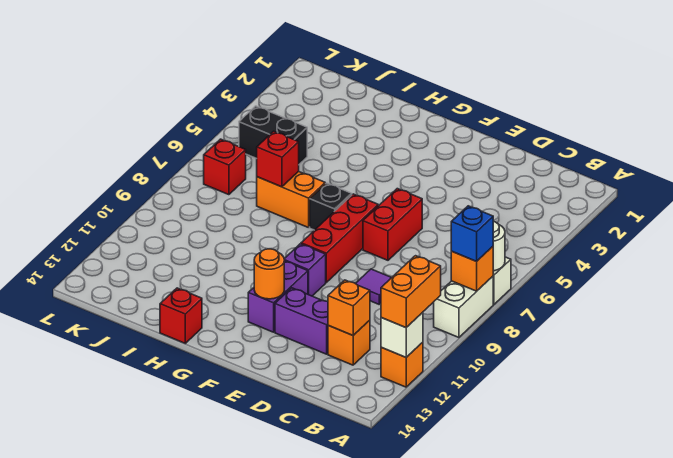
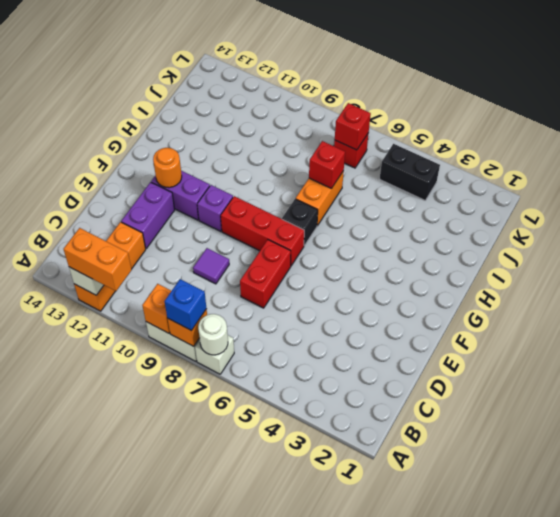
orange brick C12 level 2 -> orange brick A9 level 2
red brick E6:E7 level 1 -> red brick D7:E7 level 1
red brick H14 level 1 -> red brick K7 level 2
black brick J5:K5 level 1 -> black brick K4:K5 level 1

